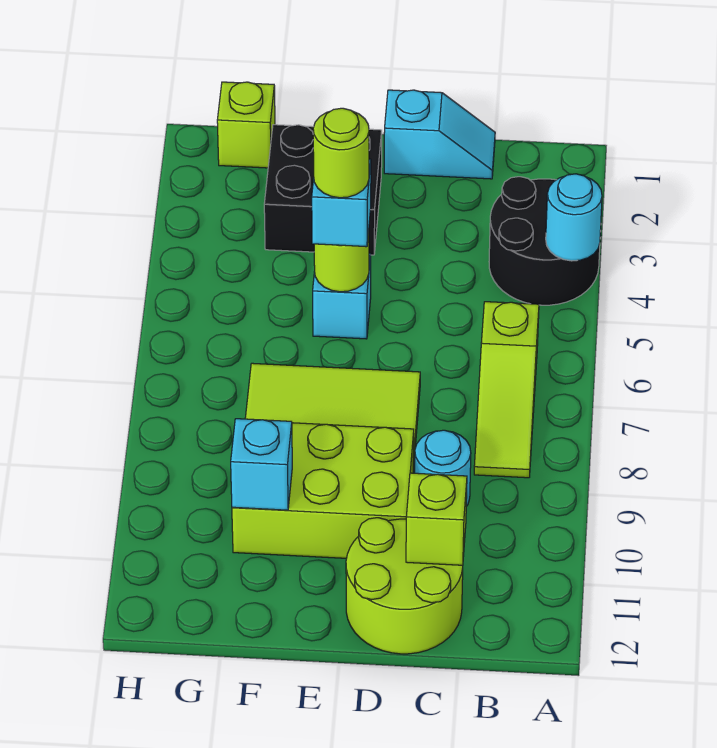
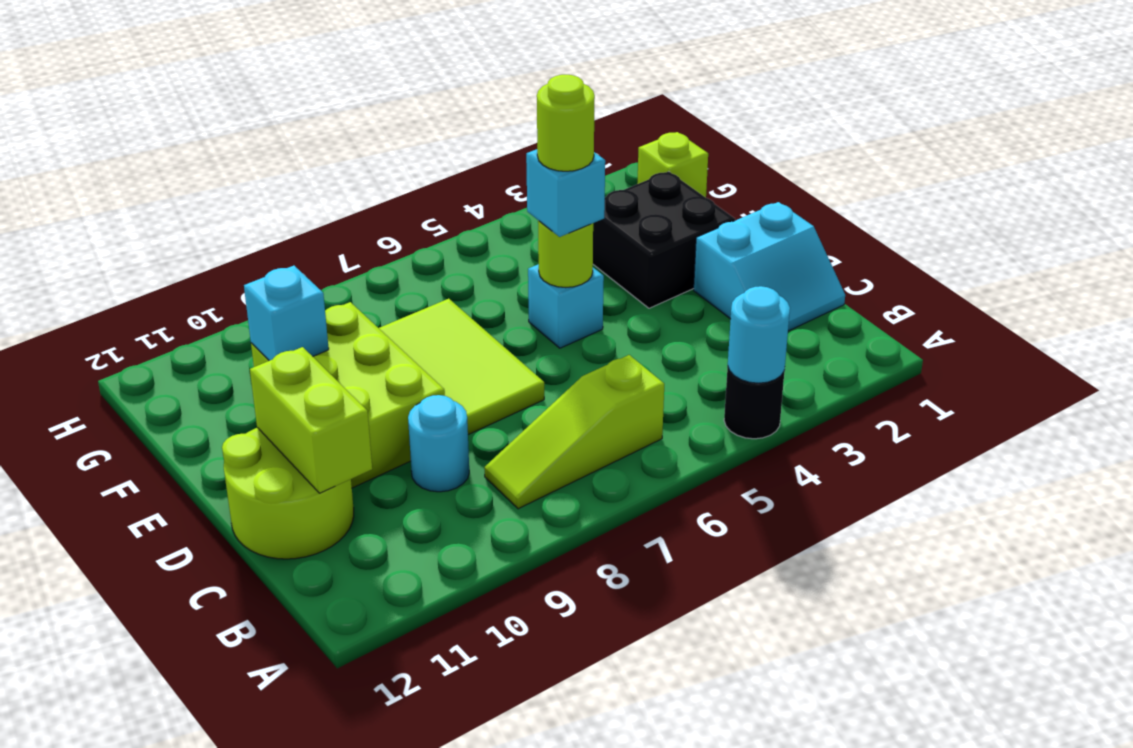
black round brick A3:B4 level 1 -> black round brick A4 level 1
cyan slope C1:D1 level 1 top D -> cyan slope C1:D2 level 1 top D
lime brick C11 level 2 -> lime brick C11:D11 level 2

